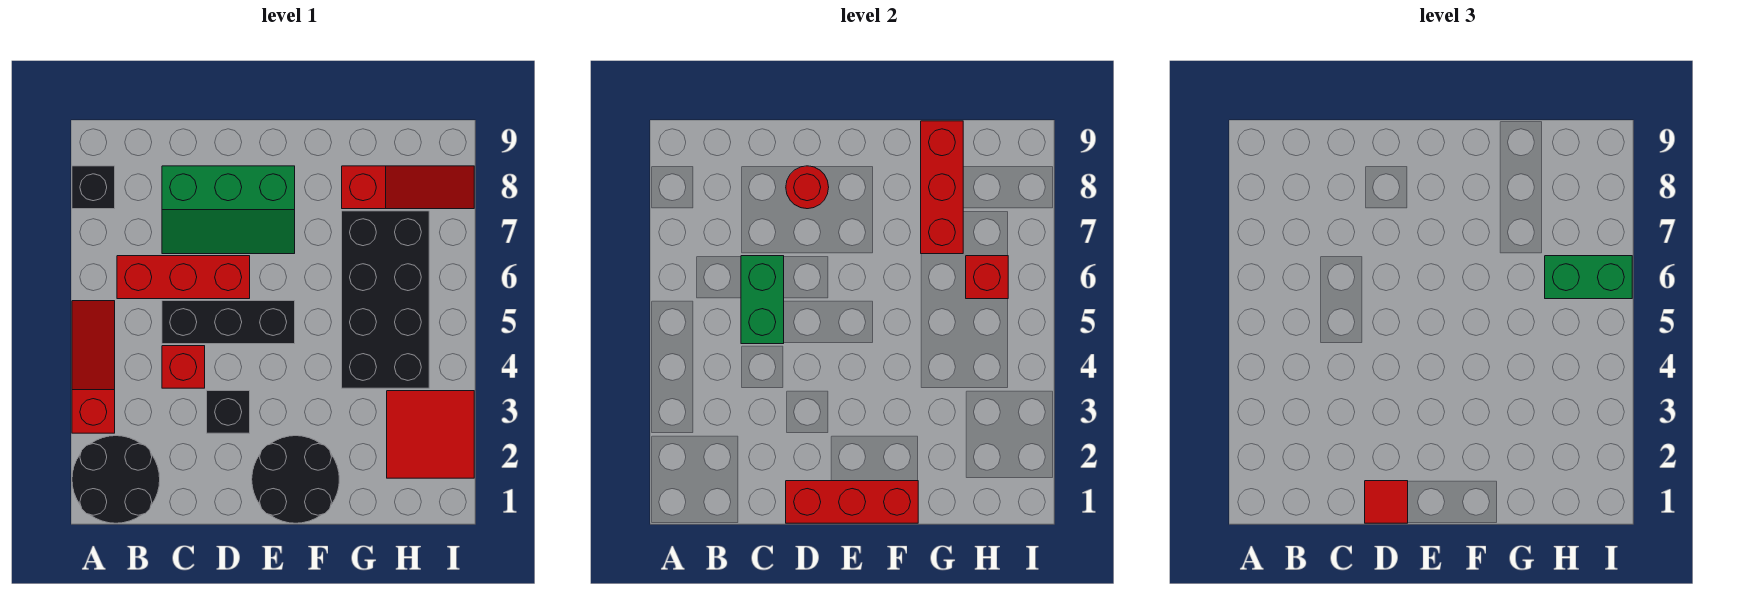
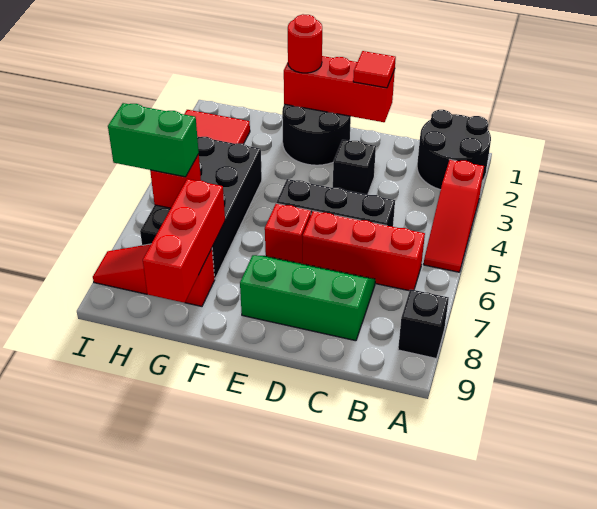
red brick C4 level 1 -> red brick E6 level 1
green brick C5:C6 level 2 -> none
red round brick D8 level 2 -> red round brick F1 level 3

